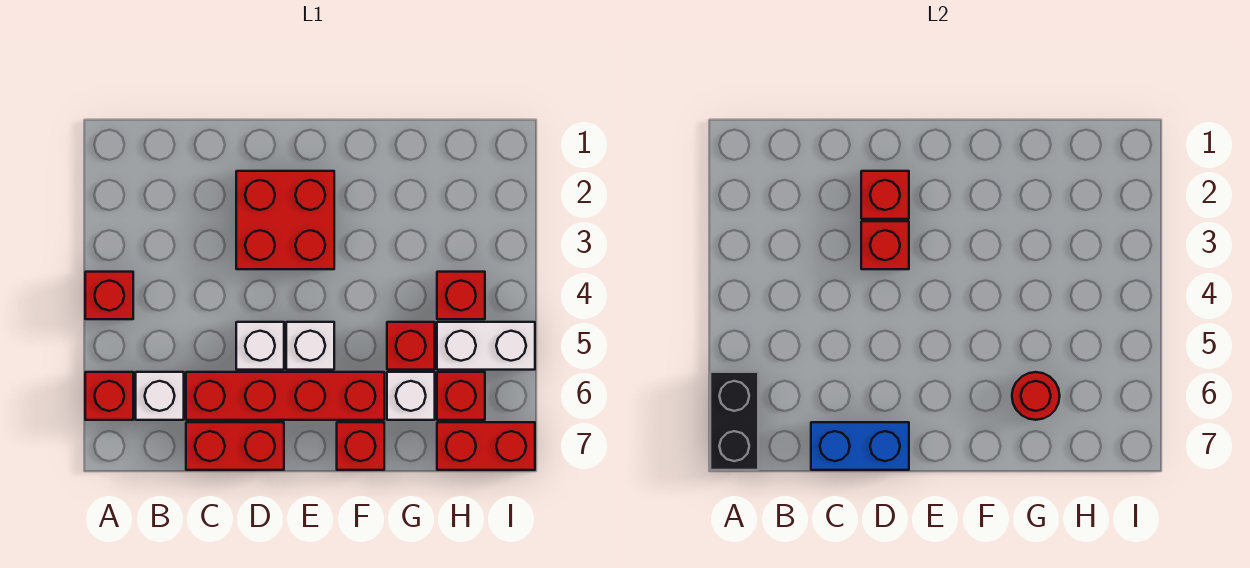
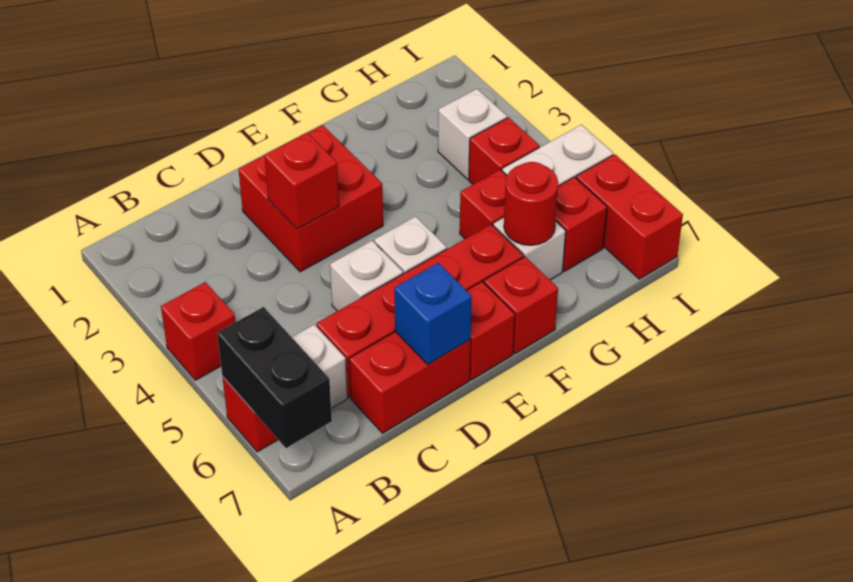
blue brick C7:D7 level 2 -> blue brick D7 level 2
red brick D2 level 2 -> red brick E7 level 1
none -> white brick H3 level 1
red brick H7:I7 level 1 -> red brick I6:I7 level 1

